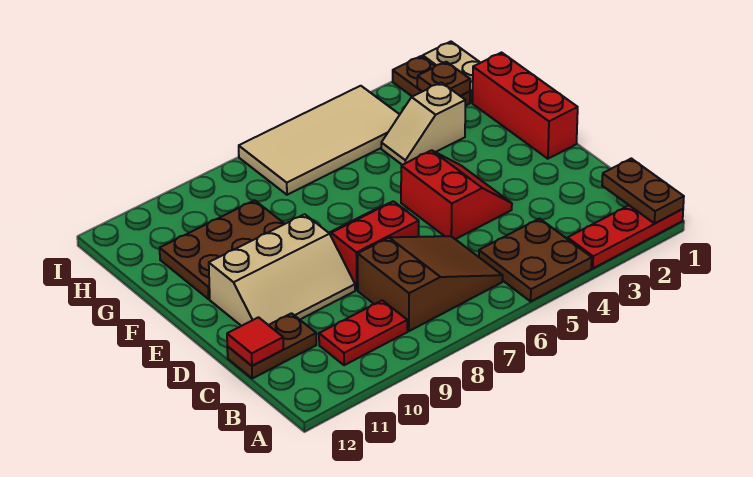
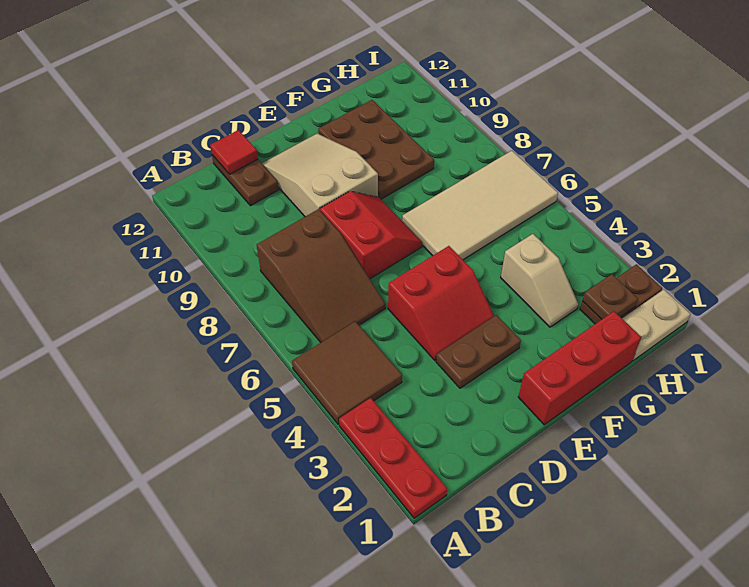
brown plate A1:B1 level 2 -> brown plate D3:E3 level 1
brown plate A4:B5 level 1 -> brown tile A4:B5 level 1
red plate B9:B10 level 1 -> none
tan slope D9:E11 level 1 top E -> tan slope D9:E11 level 1 top 9
tan slope G3:G4 level 1 top 3 -> tan slope G3:G4 level 1 top 4
tan tile H4:I7 level 1 -> tan tile F6:I7 level 1

